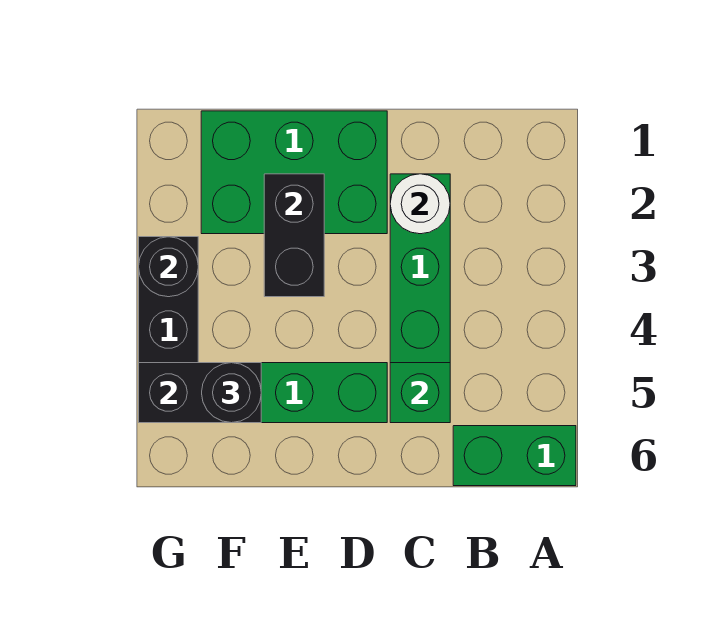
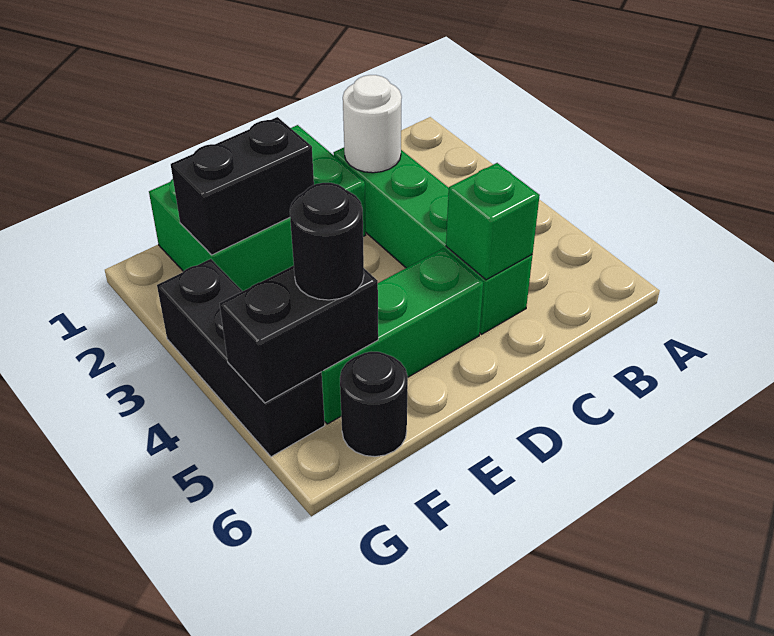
green brick A6:B6 level 1 -> none
black brick E2:E3 level 2 -> black brick E2:F2 level 2
black round brick G3 level 2 -> black round brick F6 level 1

